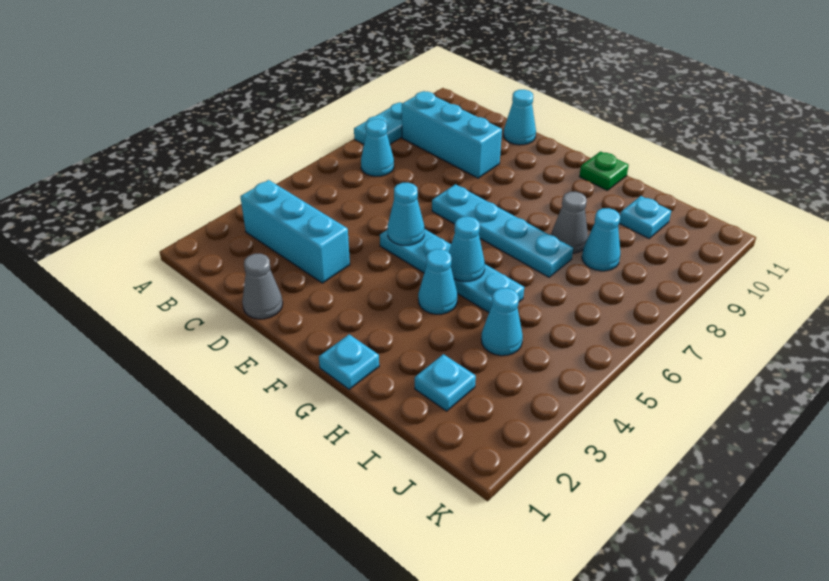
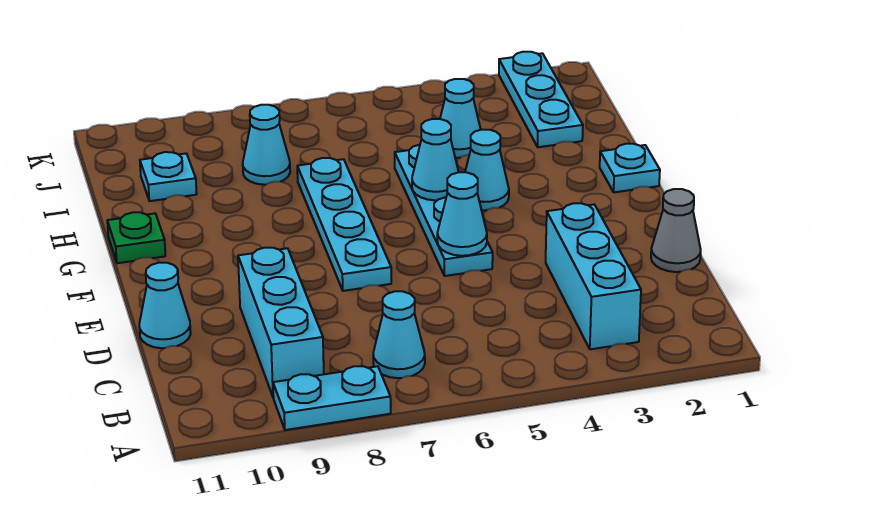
grey cone H8 level 1 -> none
cyan plate I2 level 1 -> cyan plate I2:K2 level 1

